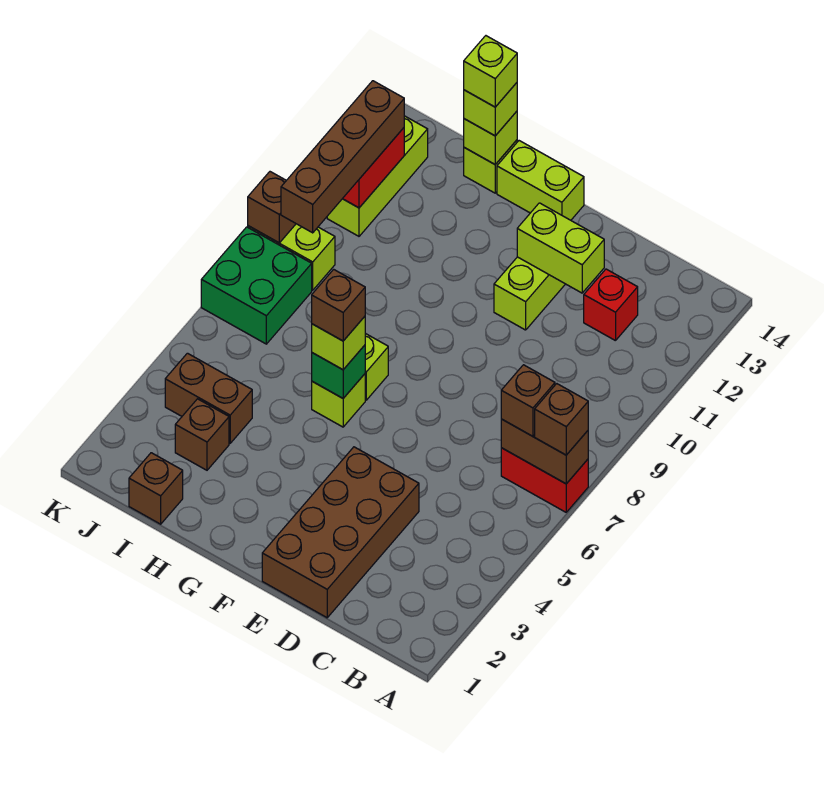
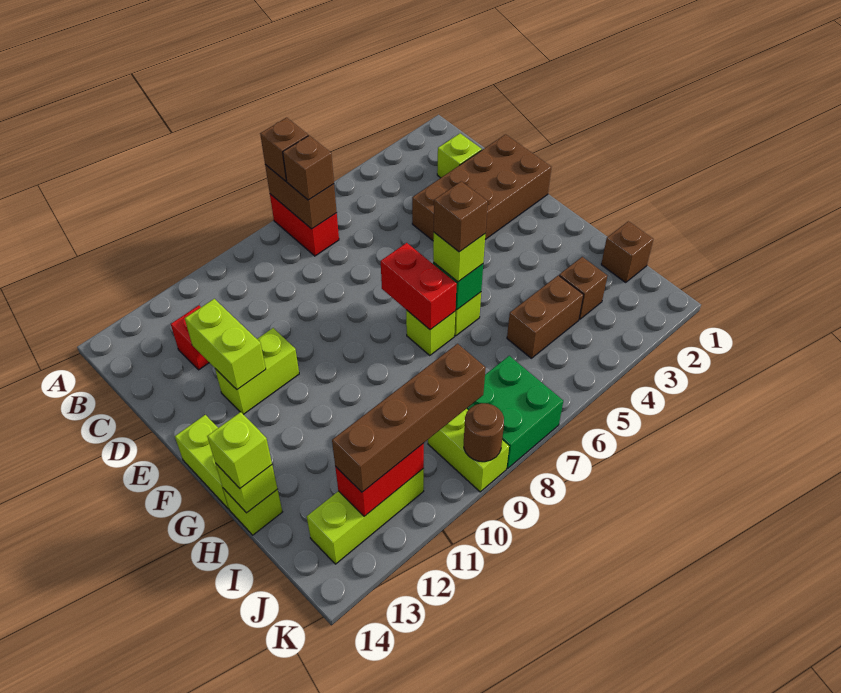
none -> red brick F7:G7 level 2
lime brick H14 level 4 -> lime brick C2 level 1
brown brick I4:J4 level 1 -> brown brick I4:I5 level 1
brown brick K9 level 2 -> brown round brick K9 level 2

